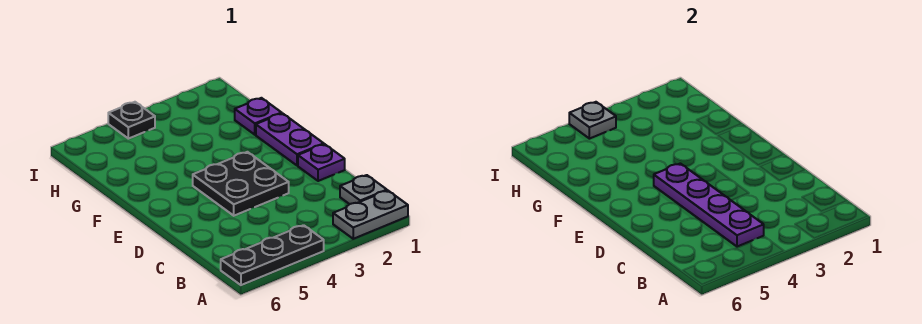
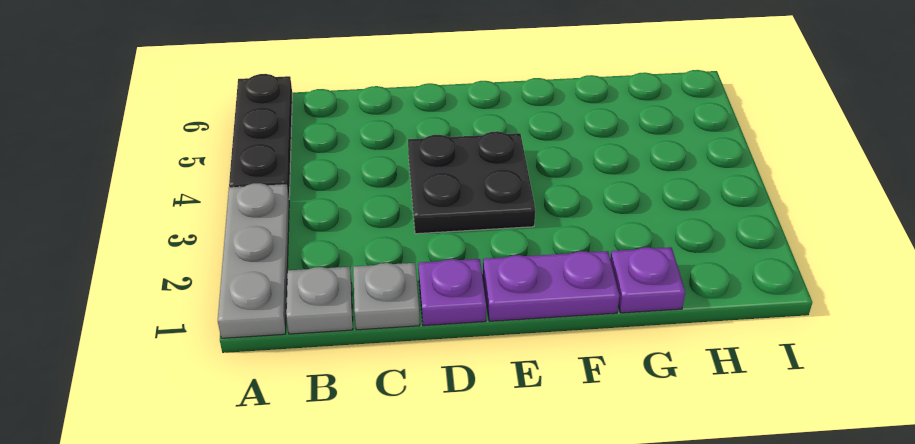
grey plate A1:A2 level 1 -> grey plate A1:A3 level 1
purple plate B4:E4 level 2 -> none
black plate I4 level 1 -> none
grey plate I4 level 2 -> grey plate C1 level 1

